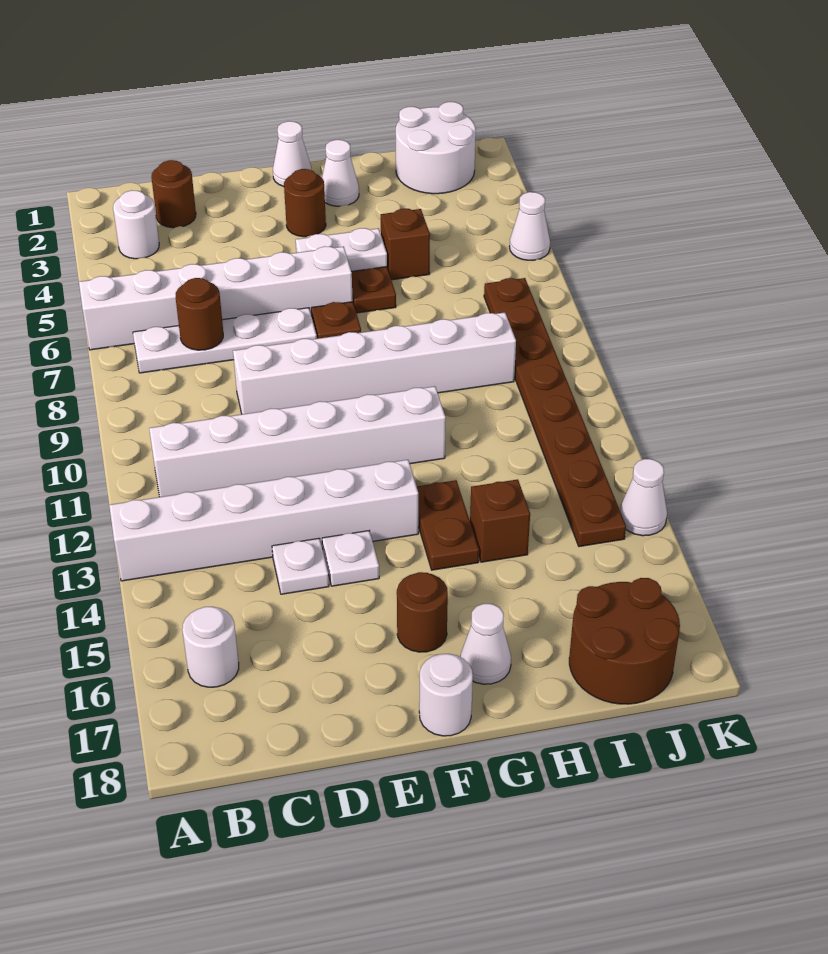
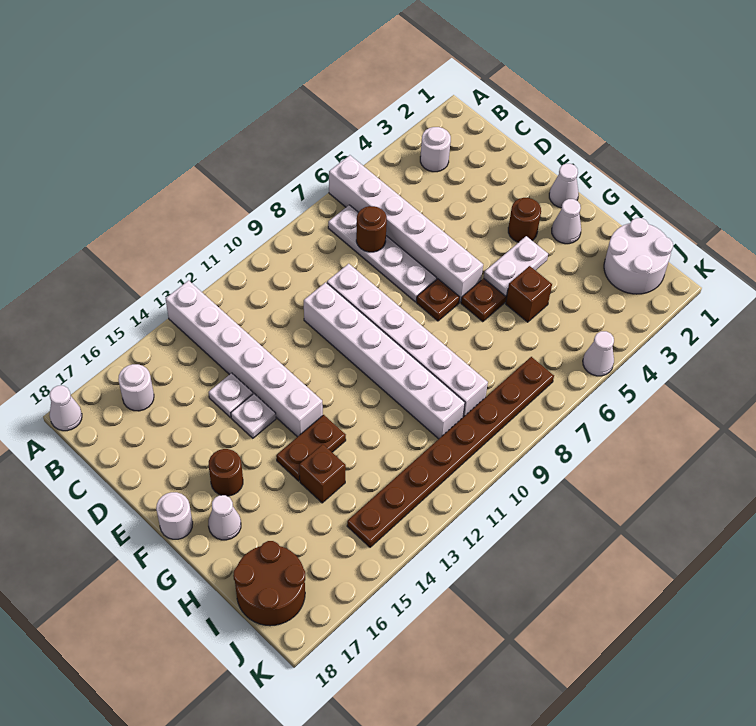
white brick B11:G11 level 1 -> white brick D10:I10 level 1
brown round brick C2 level 1 -> none
white plate F5:G5 level 2 -> white plate G4:G5 level 2
white cone K14 level 1 -> white cone A18 level 1

